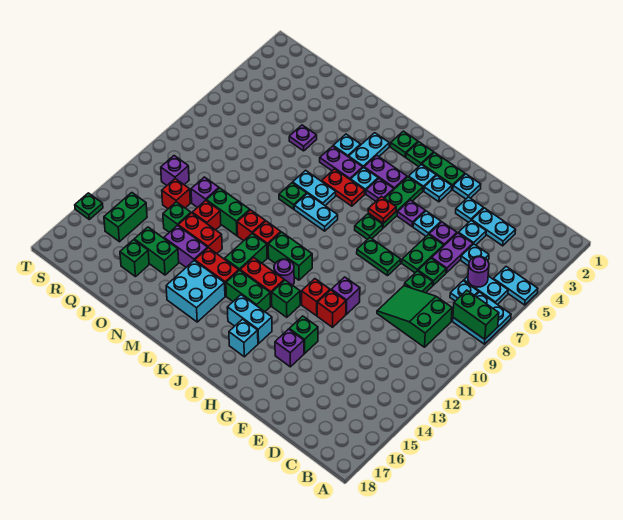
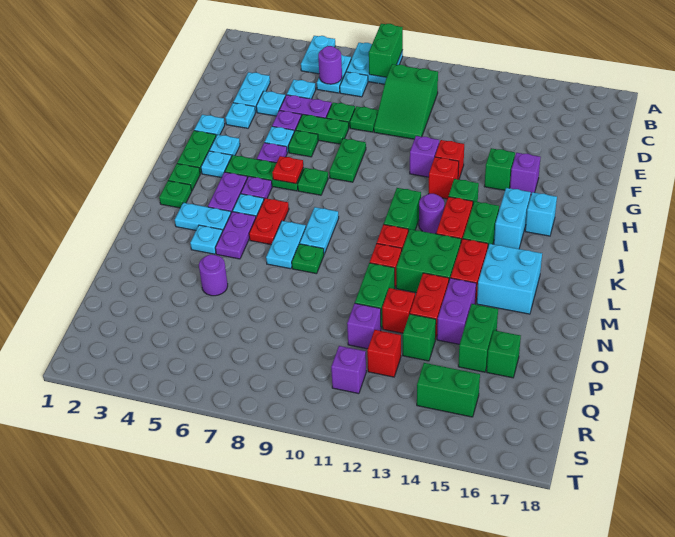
green brick L12:L13 level 1 -> green brick L12:M13 level 1
purple plate O5 level 1 -> purple round brick O5 level 1
green plate T15 level 1 -> green plate G6 level 1

